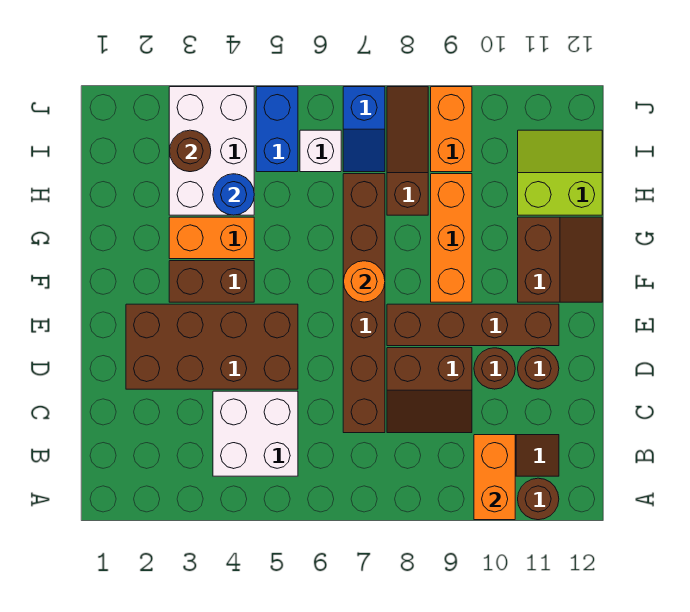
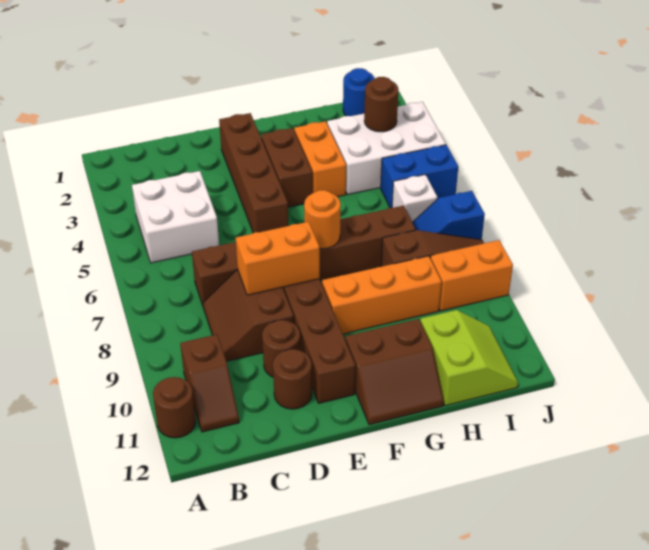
orange brick A10:B10 level 2 -> orange brick D8:E8 level 2
brown brick D2:E5 level 1 -> brown brick E2:E5 level 1
blue round brick H4 level 2 -> blue round brick I1 level 1

